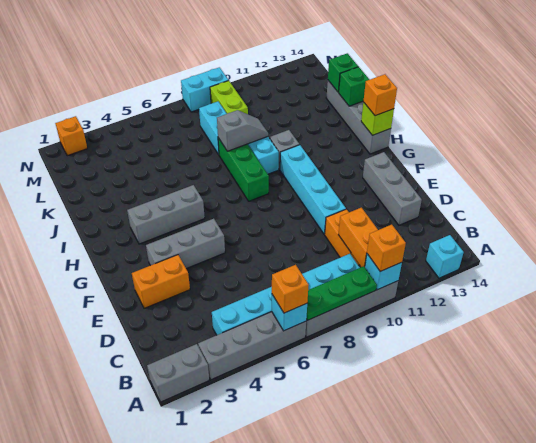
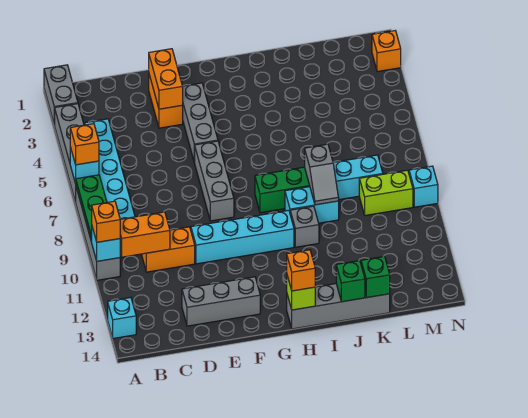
none -> orange brick E2:E3 level 2
grey brick H3:H5 level 1 -> grey brick F6:F8 level 1
cyan brick N8:N9 level 1 -> cyan brick N9 level 1

